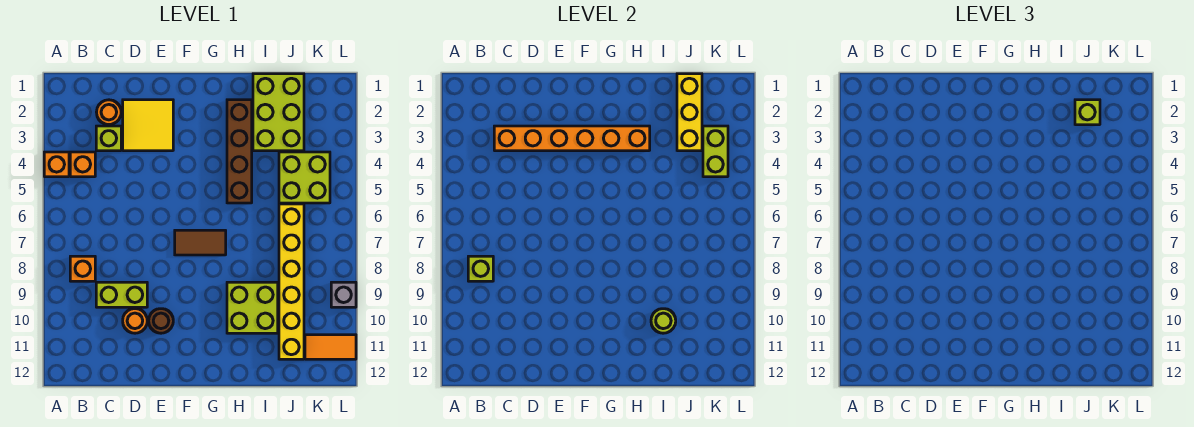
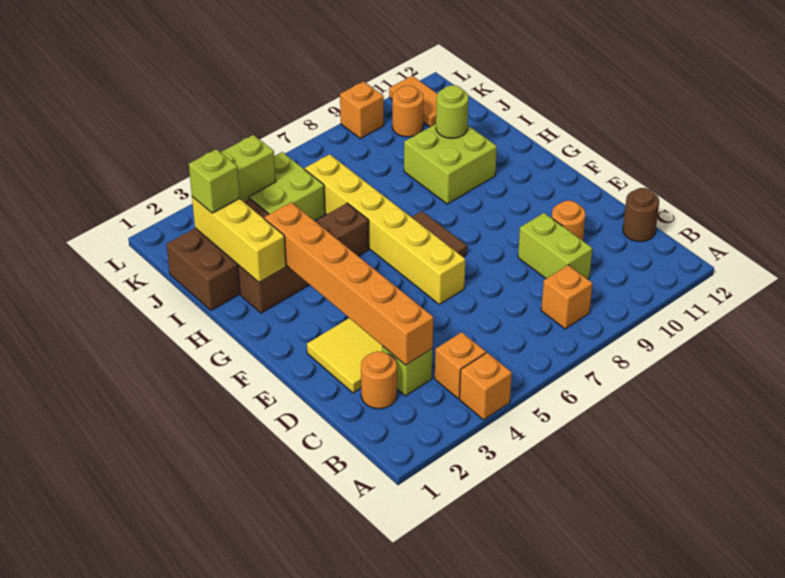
lime brick B8 level 2 -> none
brown round brick E10 level 1 -> brown round brick C12 level 1
lime brick I1:J3 level 1 -> brown brick I1:J3 level 1
yellow brick J1:J3 level 2 -> yellow brick H2:J2 level 2
yellow brick J6:J11 level 1 -> yellow brick E6:J6 level 1
none -> orange round brick K10 level 1
grey brick L9 level 1 -> orange brick L9 level 1

